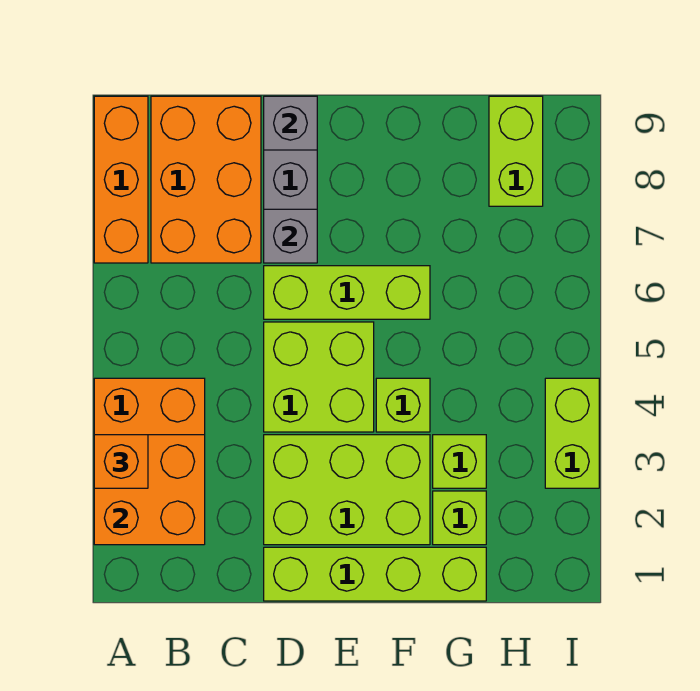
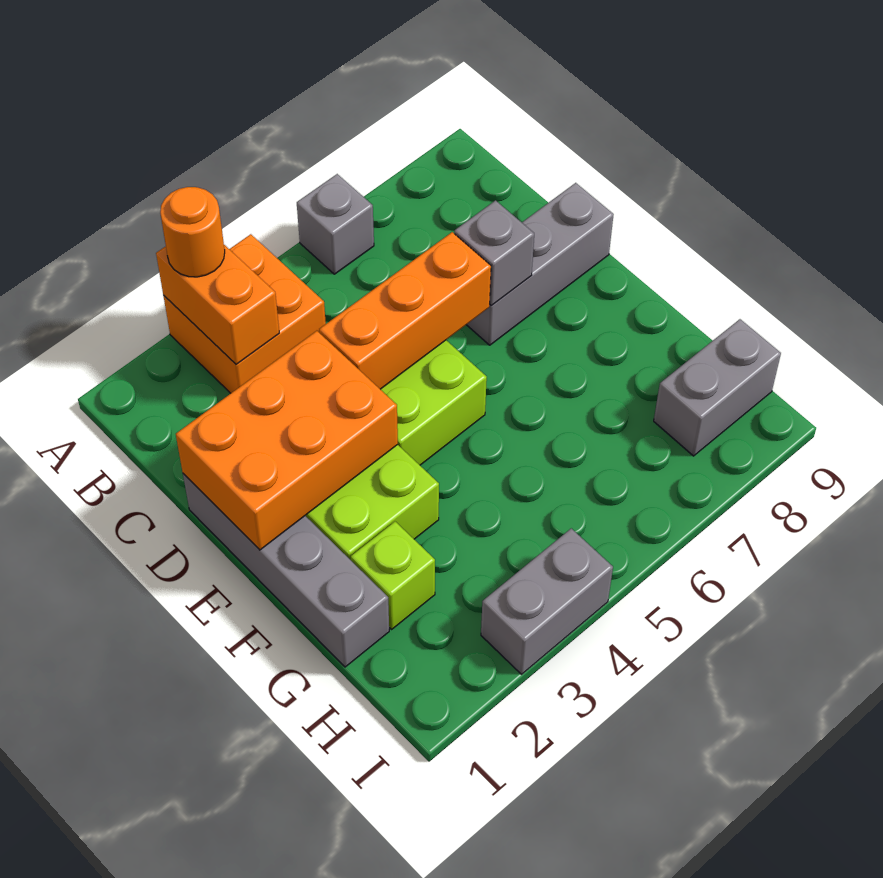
orange brick A2:B3 level 2 -> orange brick A3:B3 level 2
orange brick A3 level 3 -> orange round brick A3 level 3
orange brick A7:A9 level 1 -> orange brick D4:D6 level 2
orange brick B7:C9 level 1 -> orange brick D1:E3 level 2
lime brick D1:G1 level 1 -> grey brick D1:G1 level 1
lime brick D6:F6 level 1 -> none
grey brick D9 level 2 -> grey brick A6 level 1
lime brick F4 level 1 -> none
lime brick G3 level 1 -> none
lime brick H8:H9 level 1 -> grey brick H8:H9 level 1
lime brick I3:I4 level 1 -> grey brick I3:I4 level 1

